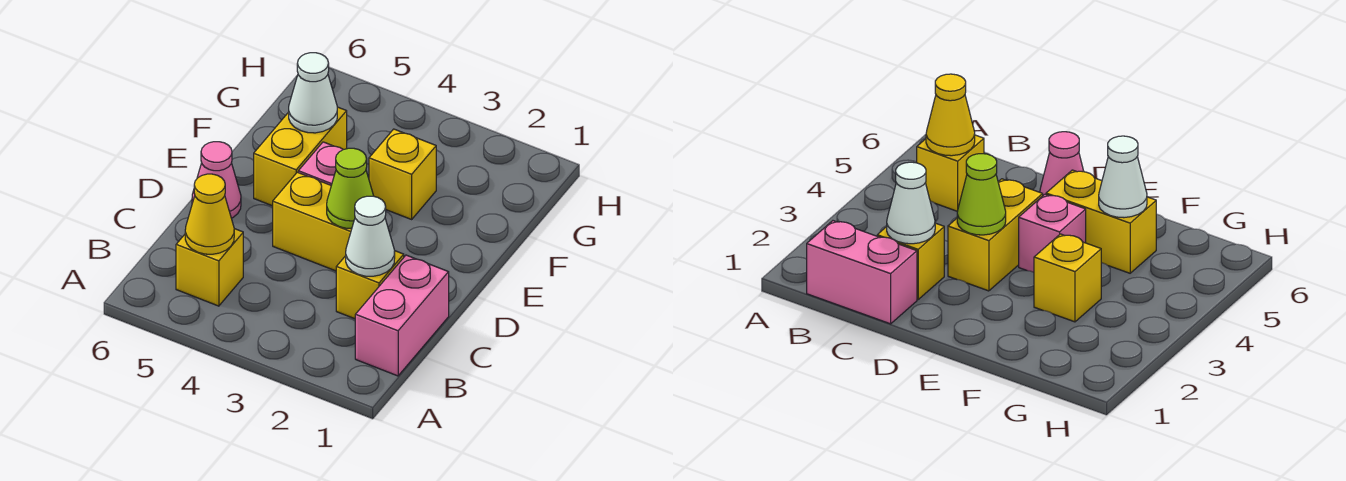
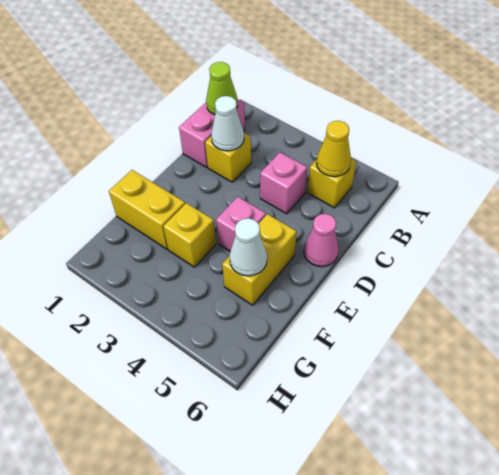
none -> pink brick C4 level 1
yellow brick D3:D4 level 1 -> yellow brick F1:F2 level 1
lime cone D3 level 2 -> lime cone B1 level 2

